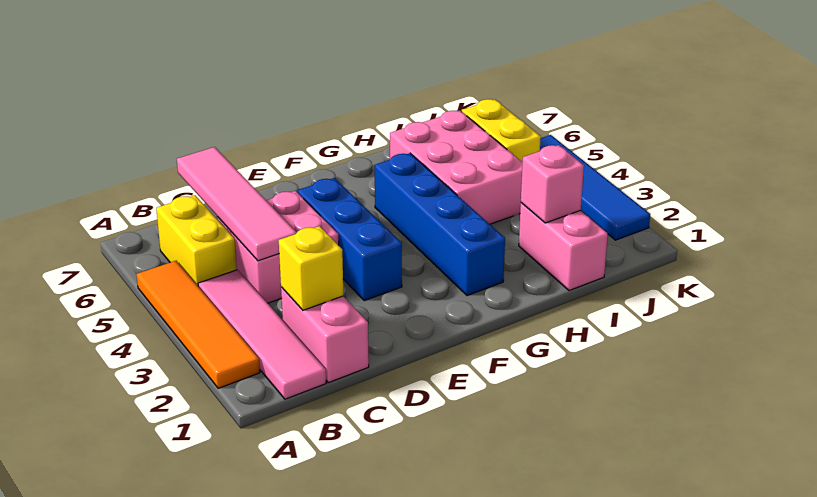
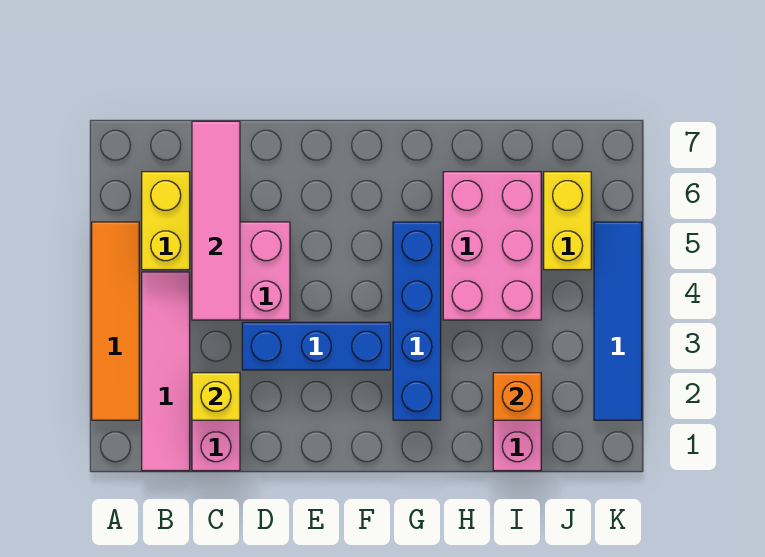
blue brick E3:E5 level 1 -> blue brick D3:F3 level 1
pink brick I2 level 2 -> orange brick I2 level 2

